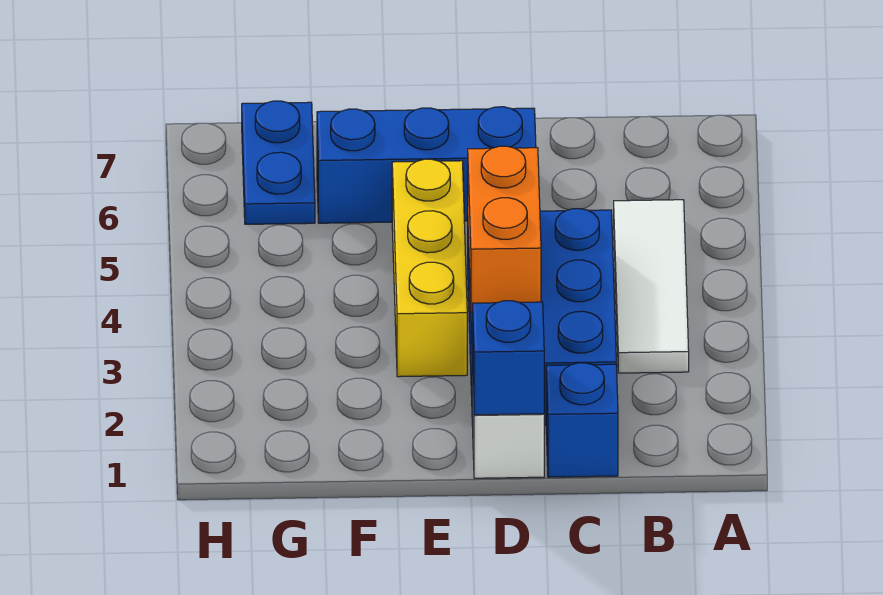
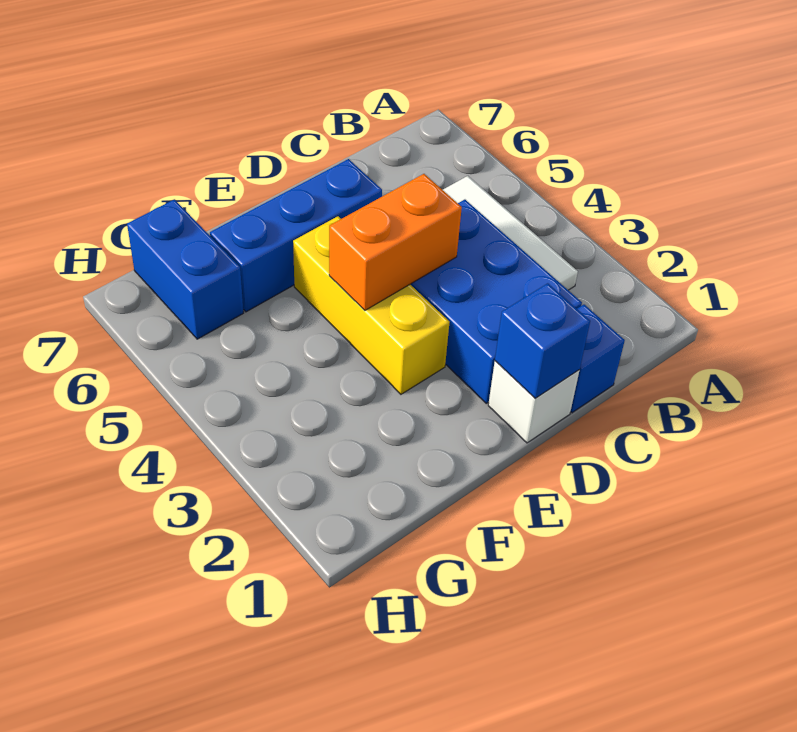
orange brick D3:D4 level 2 -> orange brick D4:E4 level 2
blue plate G6:G7 level 1 -> blue brick G6:G7 level 1

